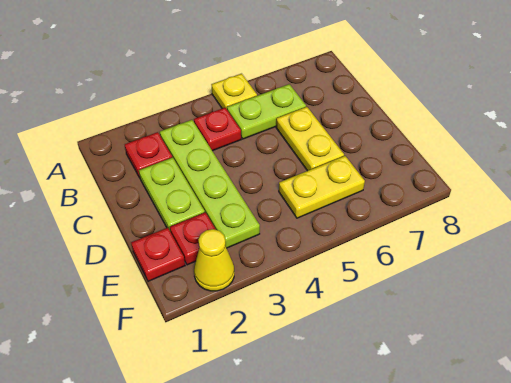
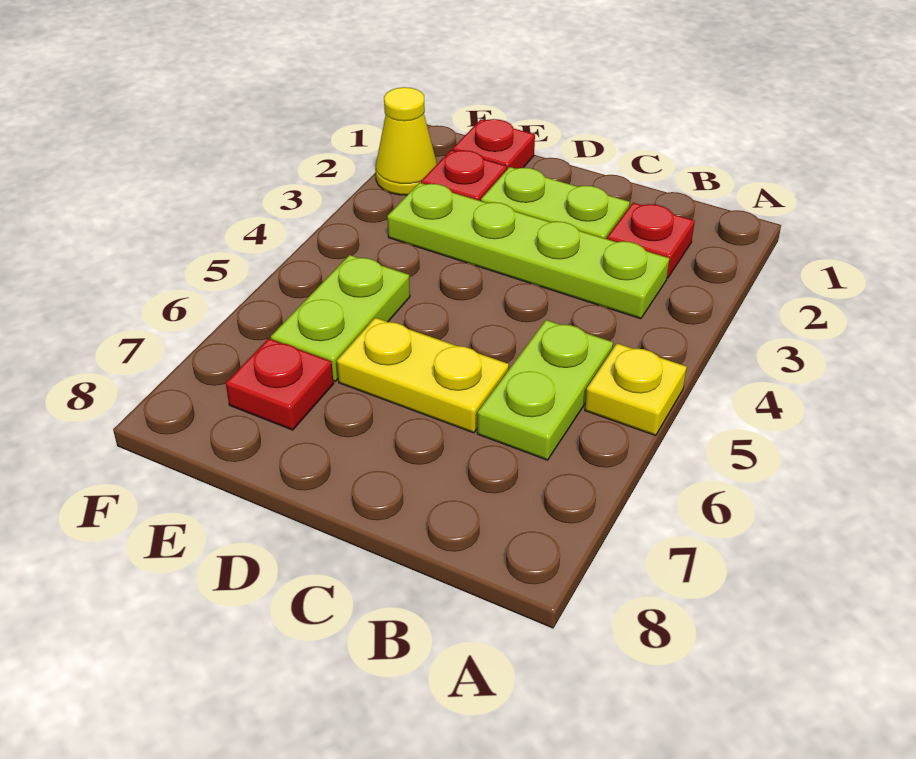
red plate B4 level 1 -> red plate E7 level 1
yellow plate E5:E6 level 1 -> lime plate E5:E6 level 1

